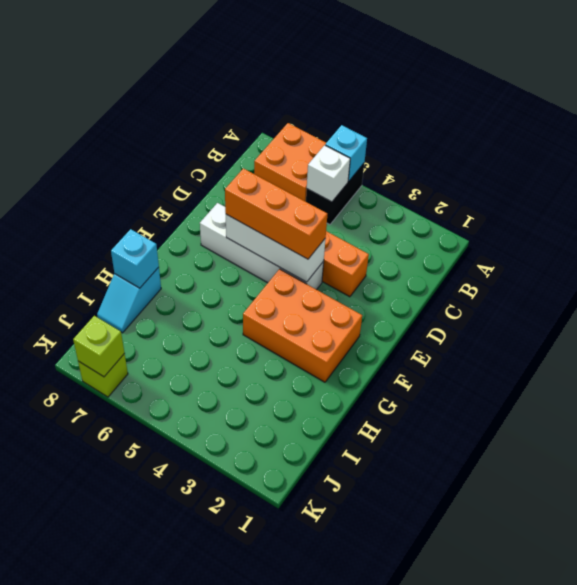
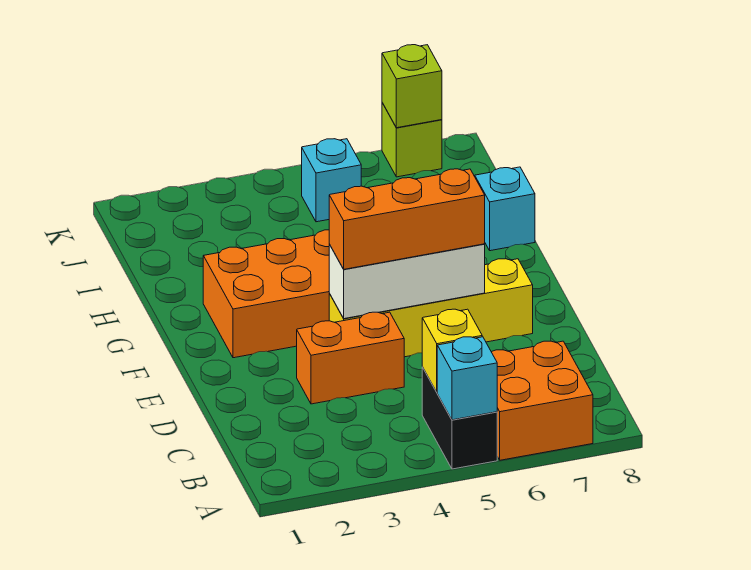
white brick B5 level 2 -> yellow brick B5 level 2
white brick E4:E7 level 1 -> yellow brick E4:E7 level 1
cyan brick H8 level 2 -> cyan brick J5 level 1

